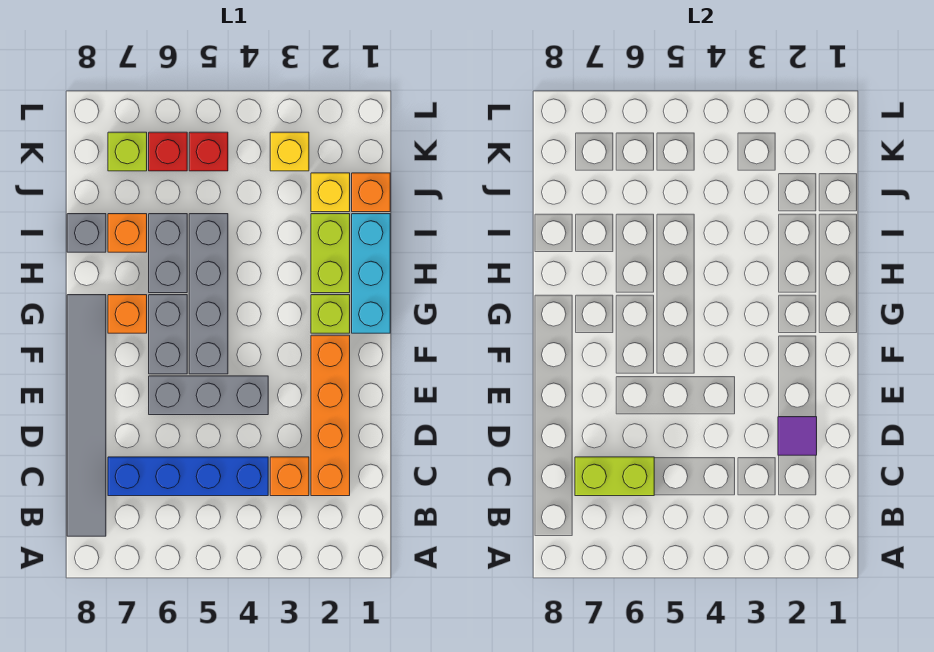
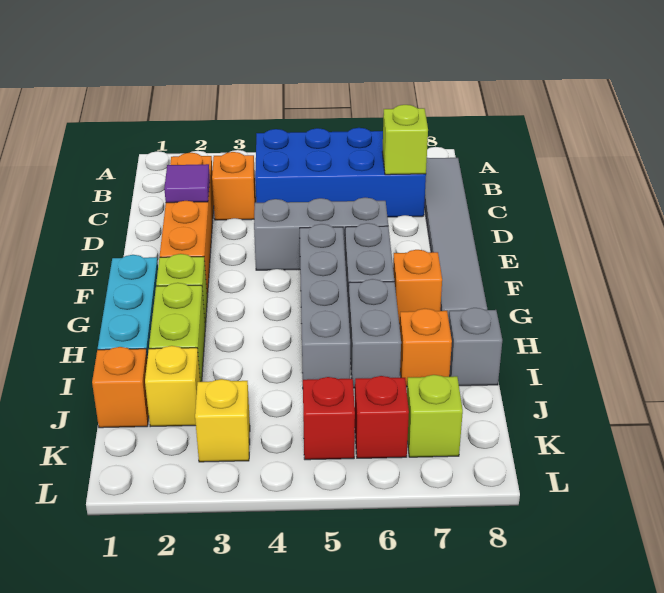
blue brick C4:C7 level 1 -> blue brick B4:C7 level 1
lime brick C6:C7 level 2 -> lime brick C7 level 2

